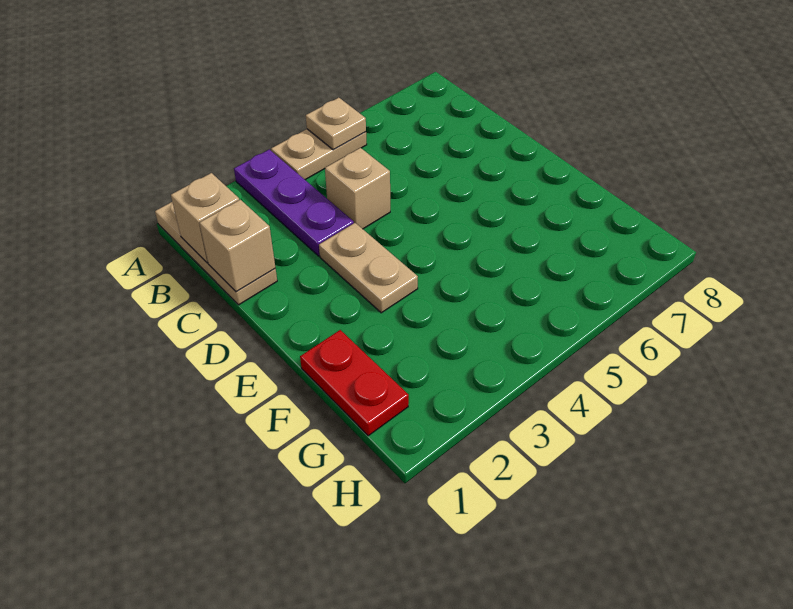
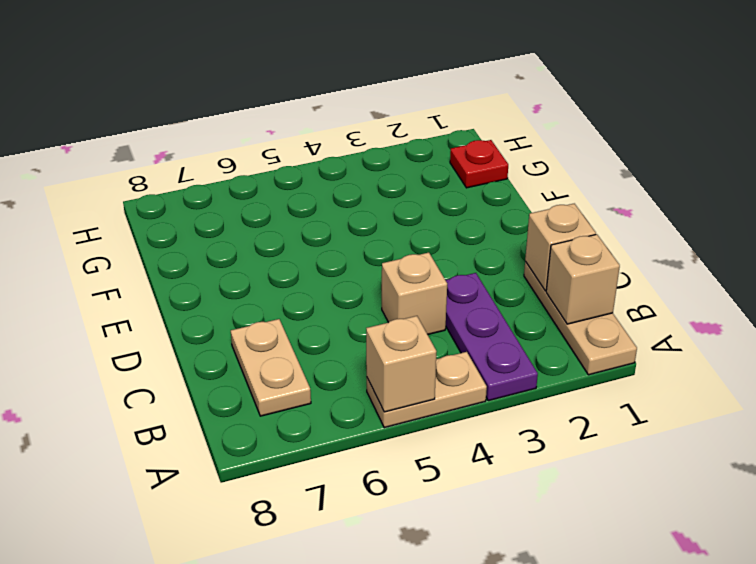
tan plate A5 level 2 -> tan brick A5 level 2
tan plate D3:E3 level 1 -> tan plate B7:C7 level 1
red plate F1:G1 level 1 -> red plate G1 level 1

